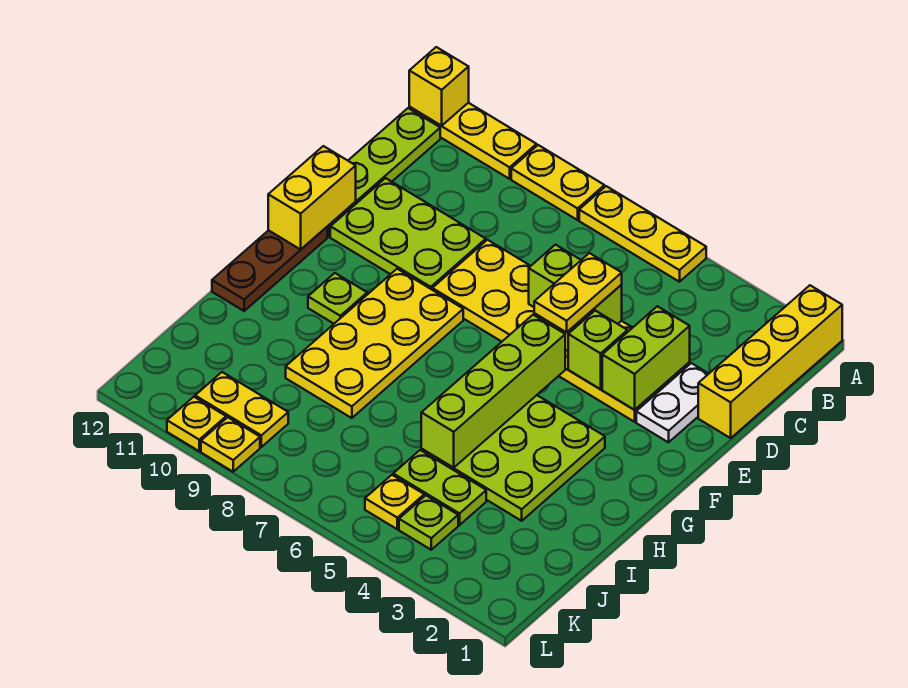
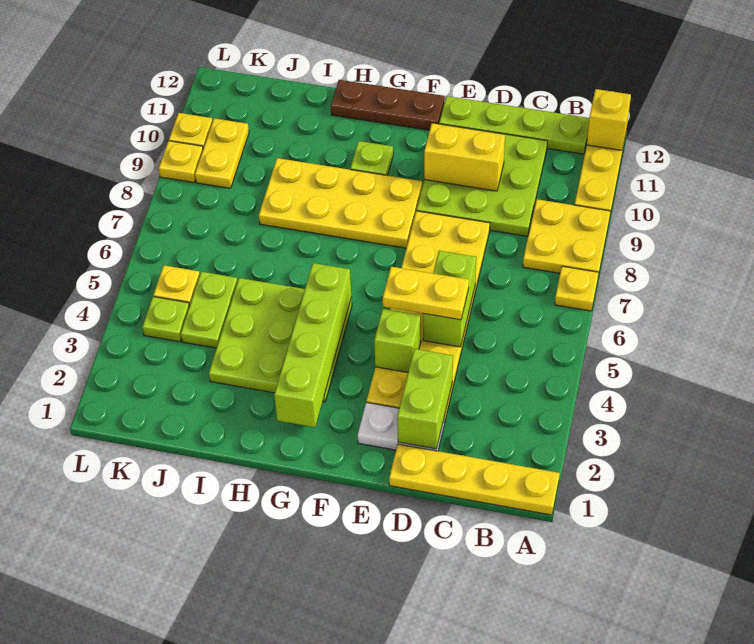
yellow brick A1:D1 level 1 -> yellow plate A1:D1 level 1
yellow plate A5:A7 level 1 -> yellow plate A7 level 1
yellow plate A8:A9 level 1 -> yellow plate A8:B9 level 1
lime brick D3:E3 level 2 -> lime brick D2:D3 level 2
lime plate D9:E11 level 1 -> lime plate C9:E11 level 1
yellow brick E12:F12 level 2 -> yellow brick D10:E10 level 2
lime brick F5:I5 level 2 -> lime brick G2:G5 level 2

